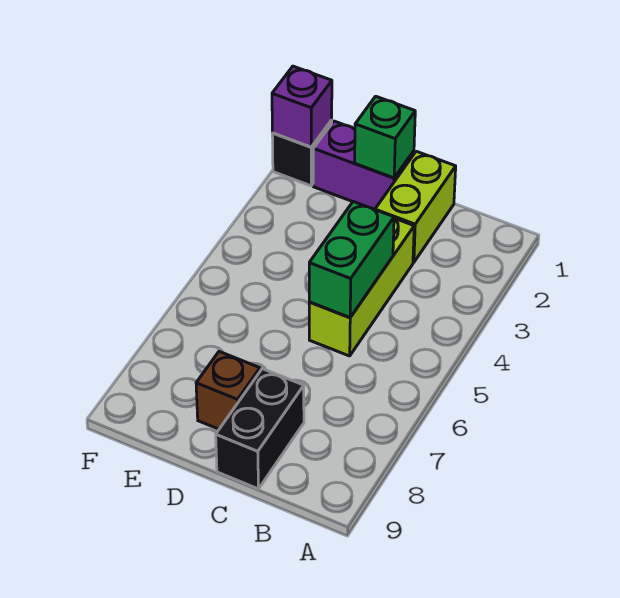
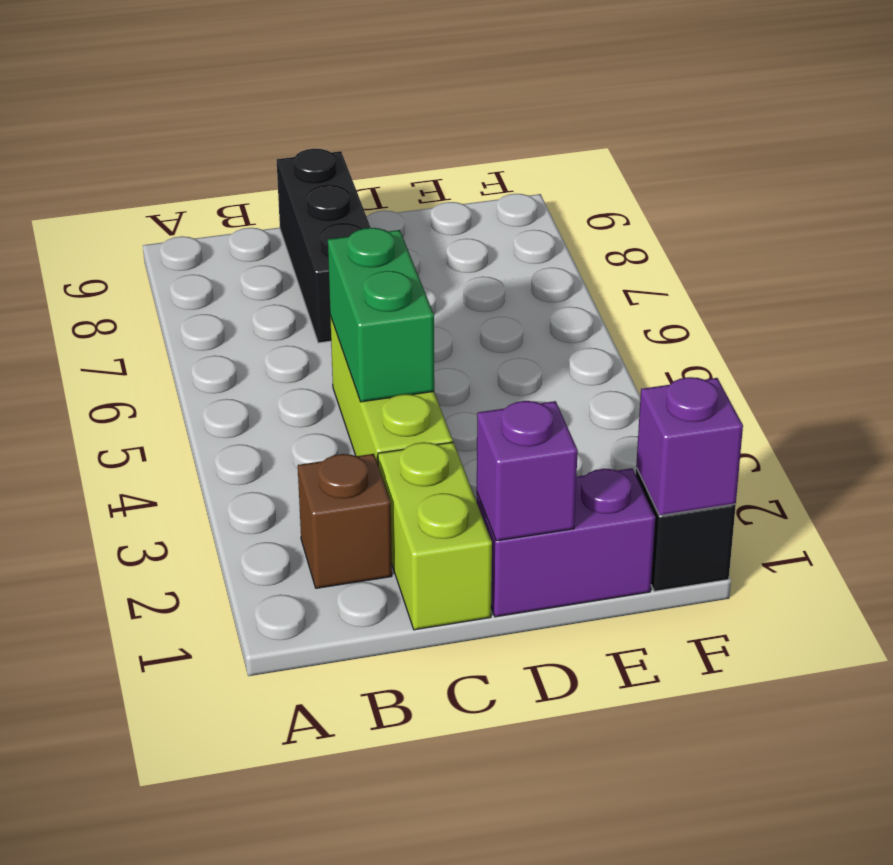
black brick C8:C9 level 1 -> black brick C7:C9 level 1
green brick D1 level 2 -> purple brick D1 level 2
brown brick D8 level 1 -> brown brick B2 level 1

